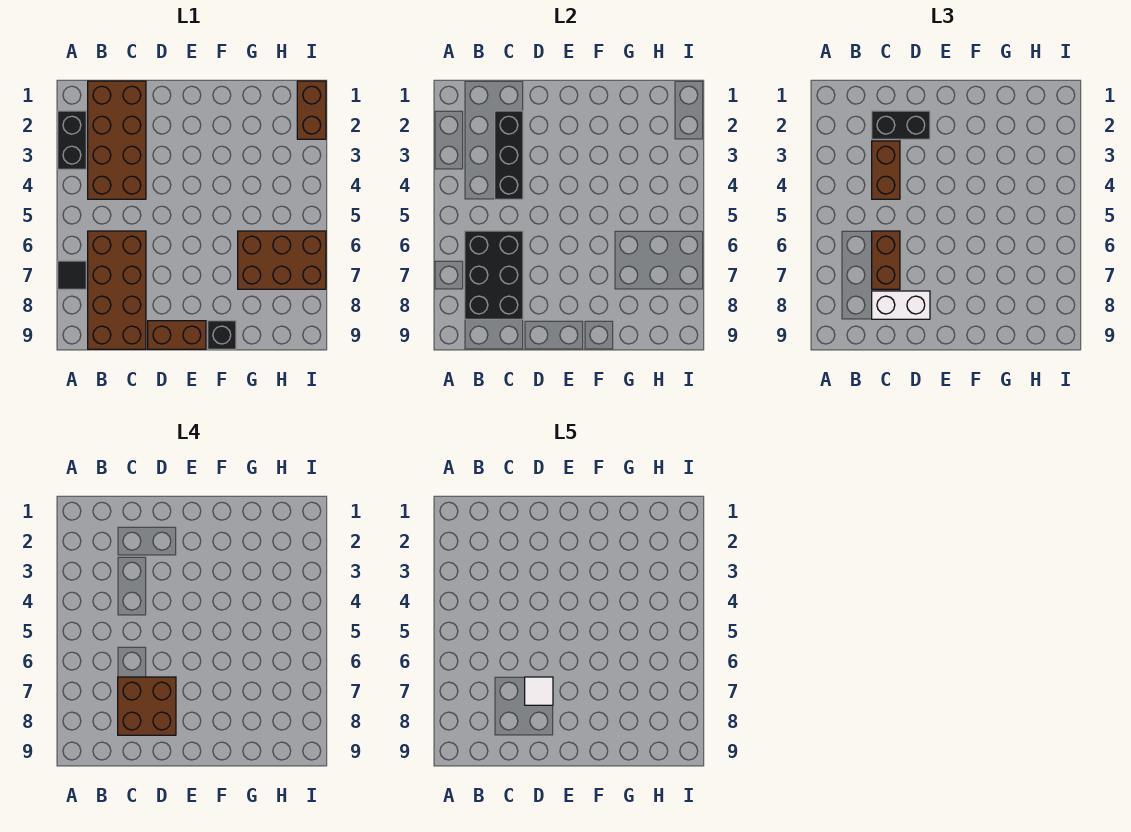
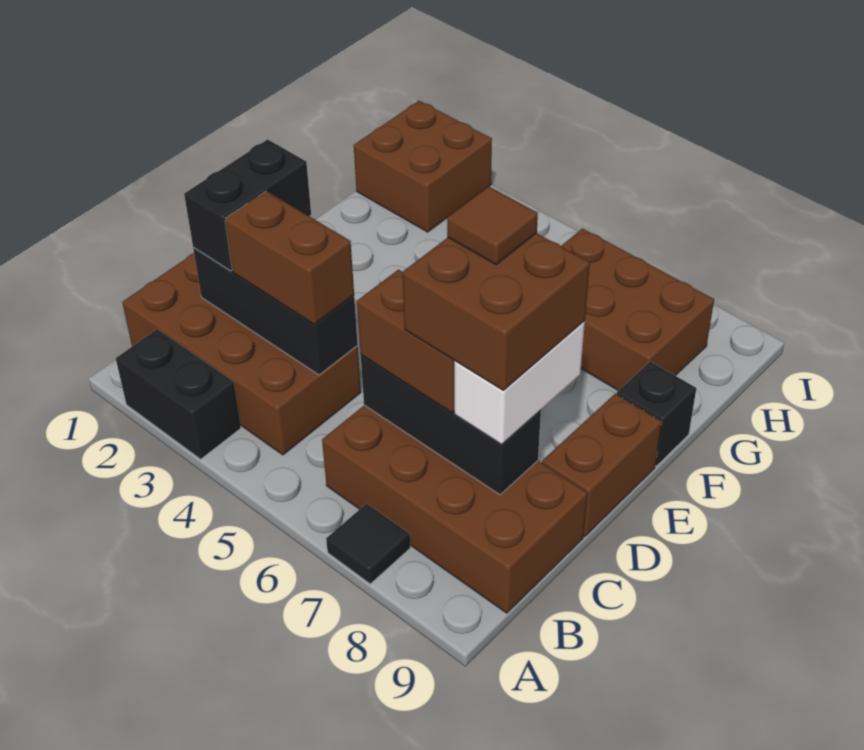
black brick B6:C8 level 2 -> black brick C6:C8 level 2
white tile D7 level 5 -> brown tile D7 level 5
brown brick G6:I7 level 1 -> brown brick G6:H8 level 1
brown brick I1:I2 level 1 -> brown brick H1:I2 level 1

